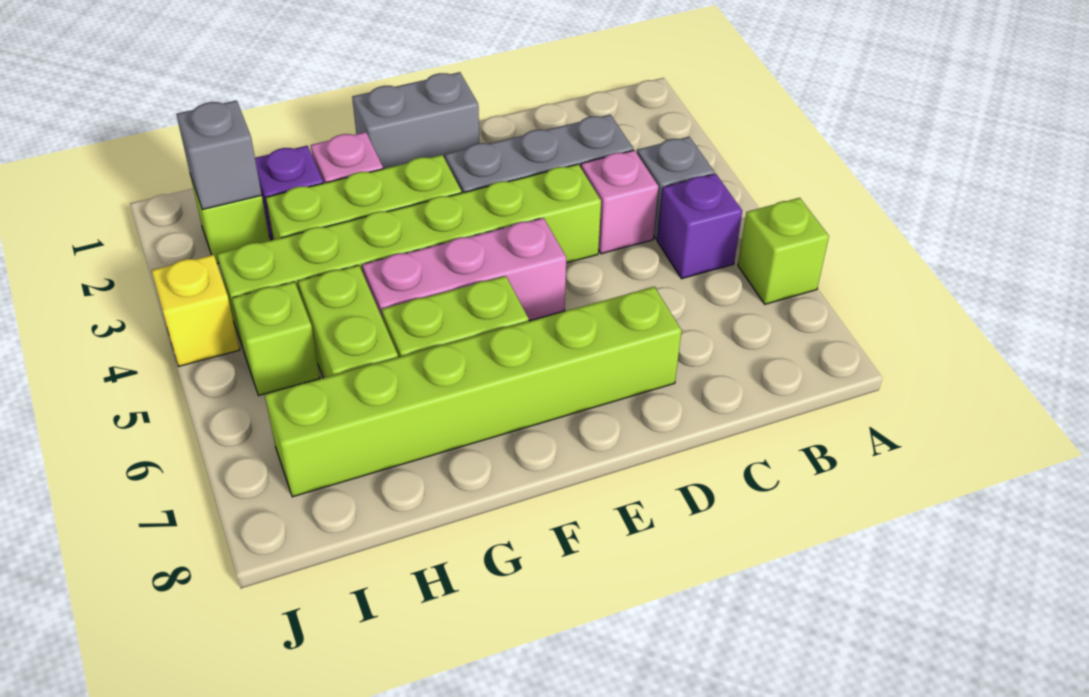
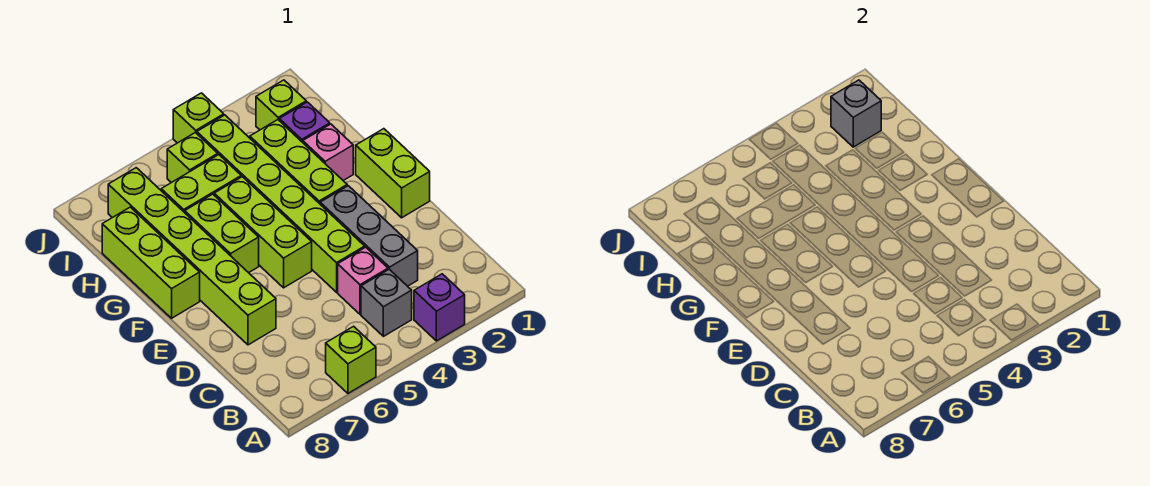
purple brick B5 level 1 -> purple brick A3 level 1
grey brick E1:F1 level 1 -> lime brick E1:F1 level 1
pink brick E5:G5 level 1 -> lime brick E5:G5 level 1
none -> lime brick F8:H8 level 1
yellow brick J4 level 1 -> lime brick J4 level 1

